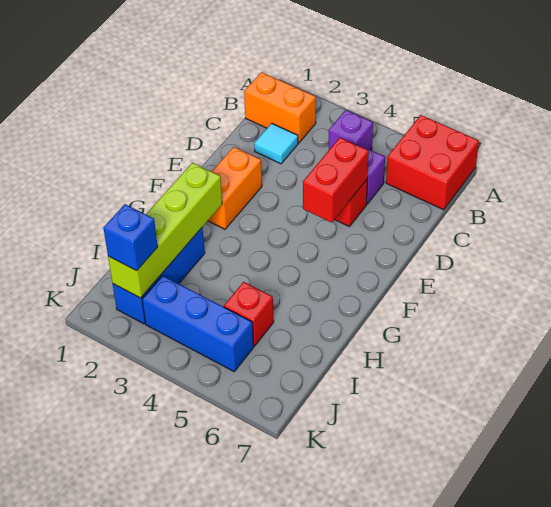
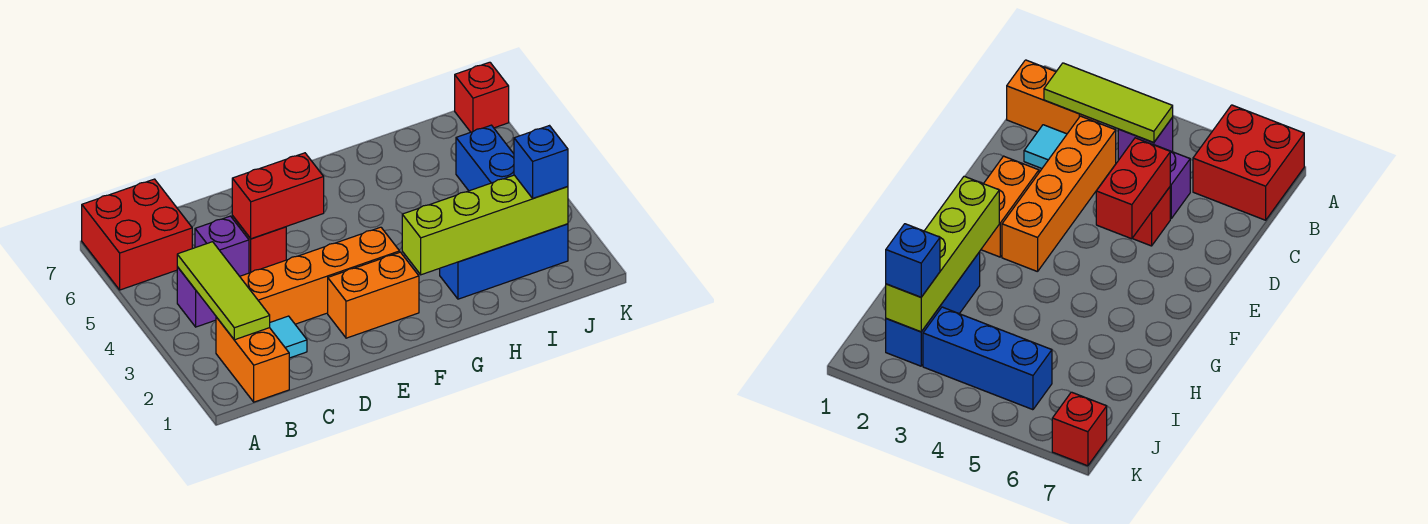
none -> lime tile B2:B4 level 2
none -> orange brick C3:F3 level 1
red brick I5 level 1 -> red brick K7 level 1

